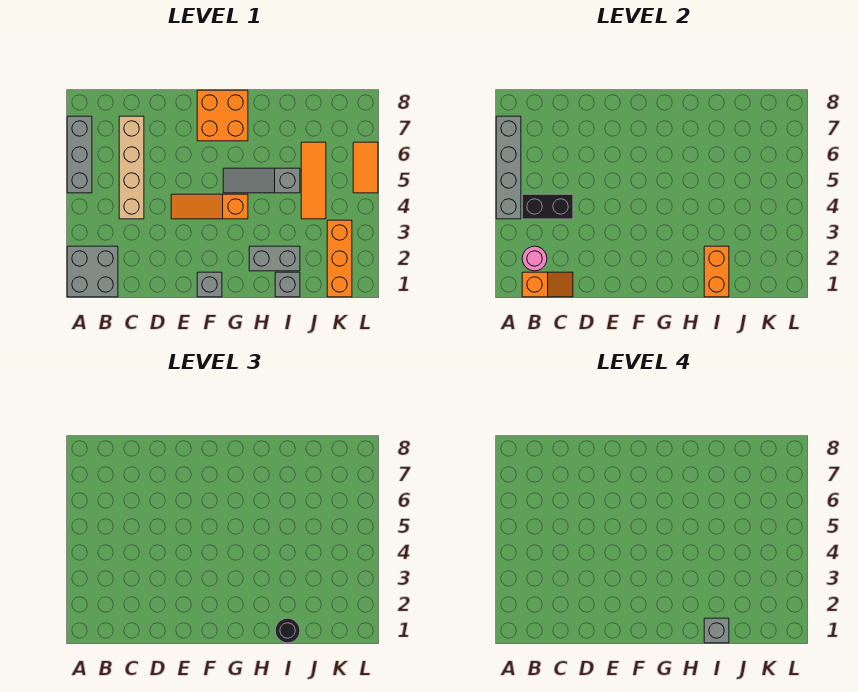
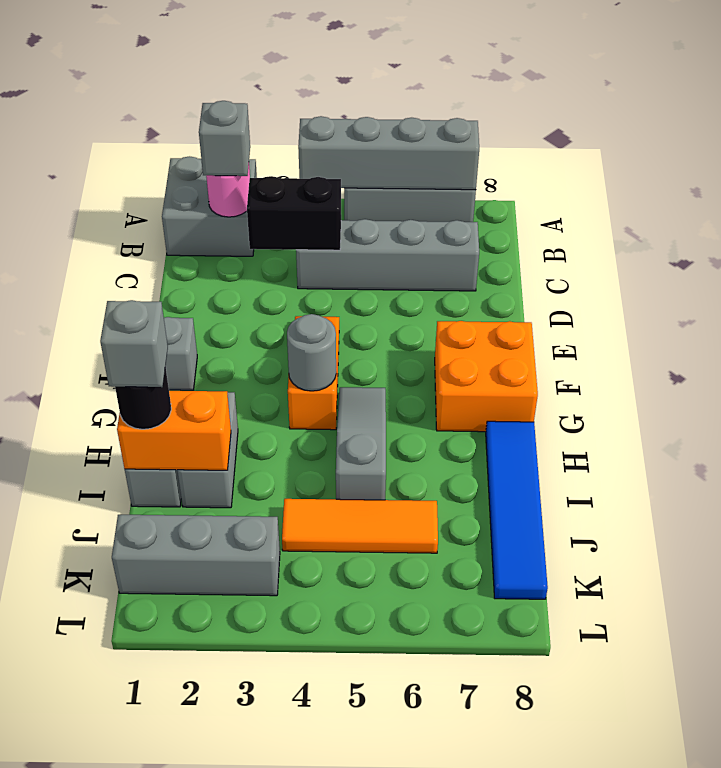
orange slope B1:C1 level 2 top B -> none
none -> grey brick B2 level 3
black brick B4:C4 level 2 -> black brick C3:C4 level 2
tan brick C4:C7 level 1 -> grey brick C4:C7 level 1
none -> grey round brick G4 level 2
none -> blue tile H8:K8 level 1
orange brick K1:K3 level 1 -> grey brick K1:K3 level 1
orange tile L5:L6 level 1 -> none

